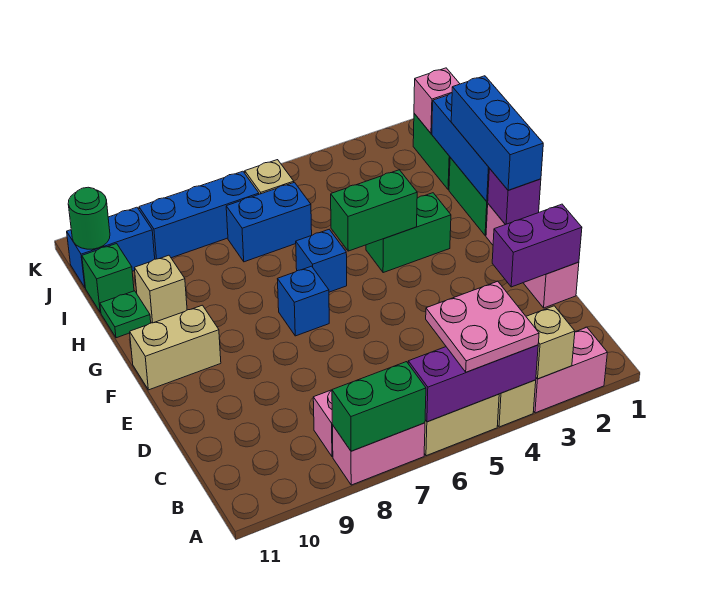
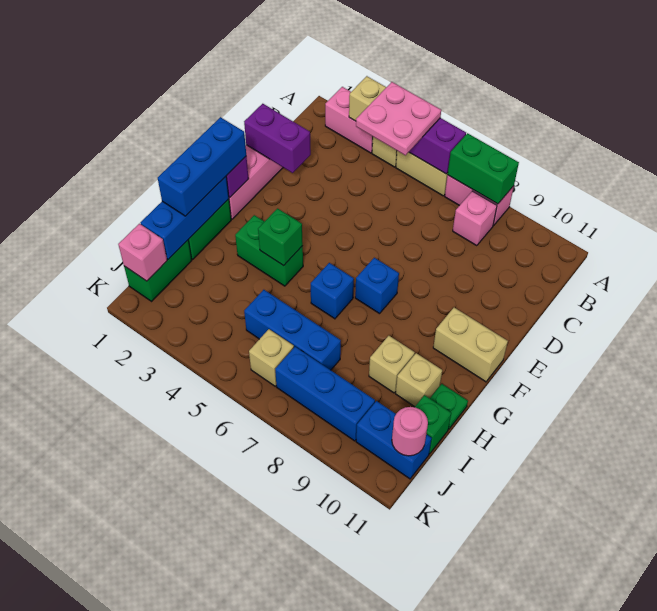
green brick G4:G5 level 2 -> green brick G4 level 2
none -> tan brick H9 level 1
blue brick I6:I7 level 1 -> blue brick I5:I7 level 1
green round brick J11 level 2 -> pink round brick J11 level 2

